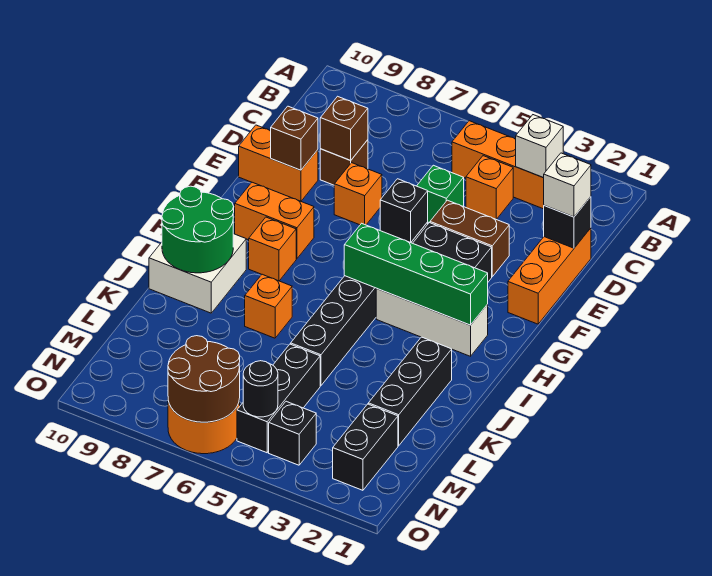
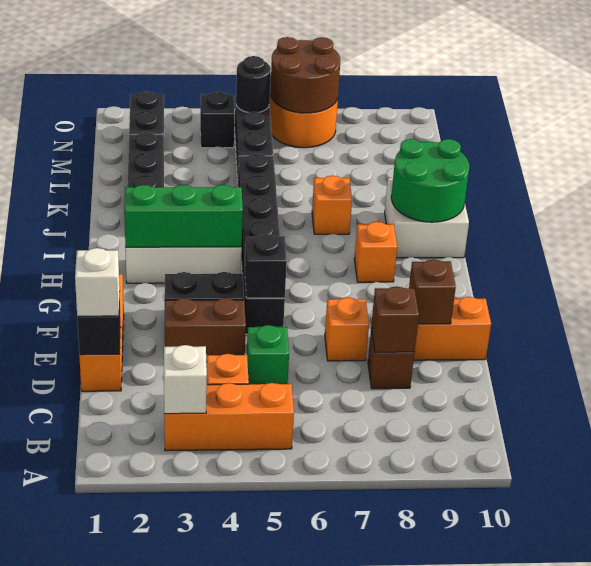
orange brick G8:G9 level 1 -> none
green brick H2:H5 level 2 -> green brick H2:H4 level 2

